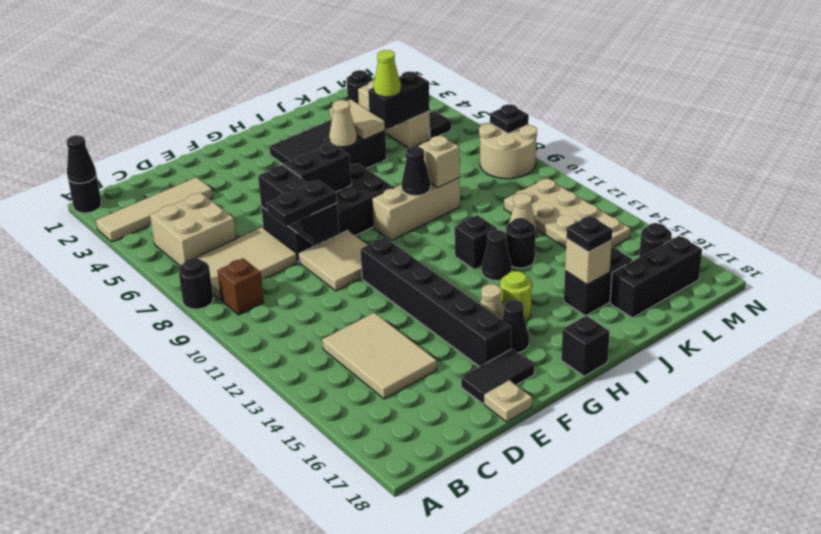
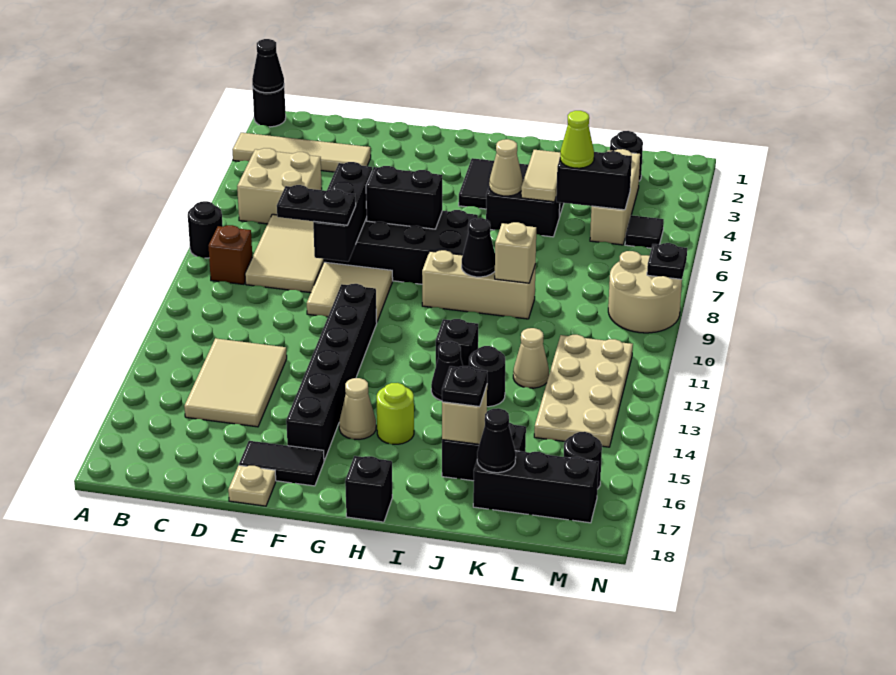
tan tile B7:D8 level 1 -> tan tile C7:D9 level 1
black cone G16 level 1 -> black cone K17 level 2

